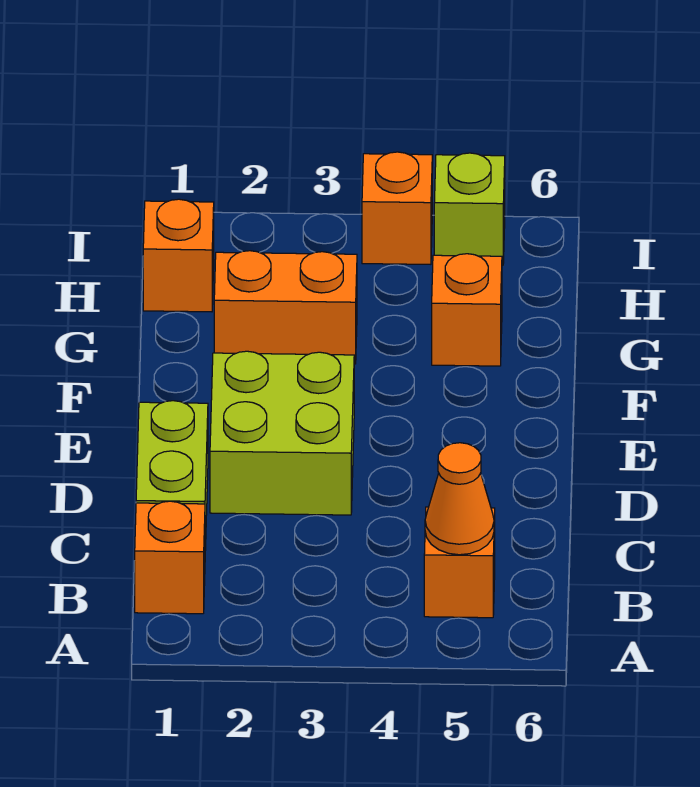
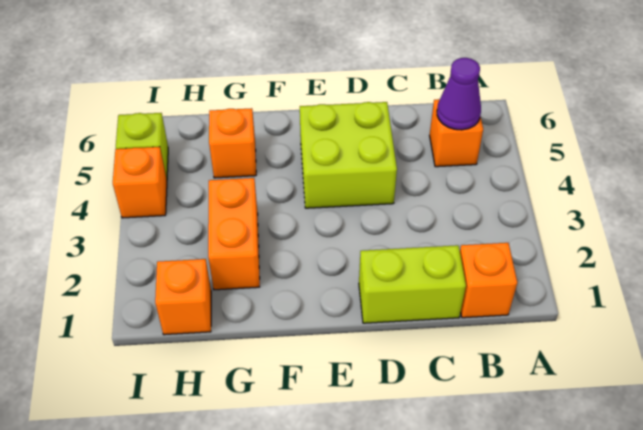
orange cone B5 level 2 -> purple cone B5 level 2
lime brick D2:E3 level 1 -> lime brick D4:E5 level 1

